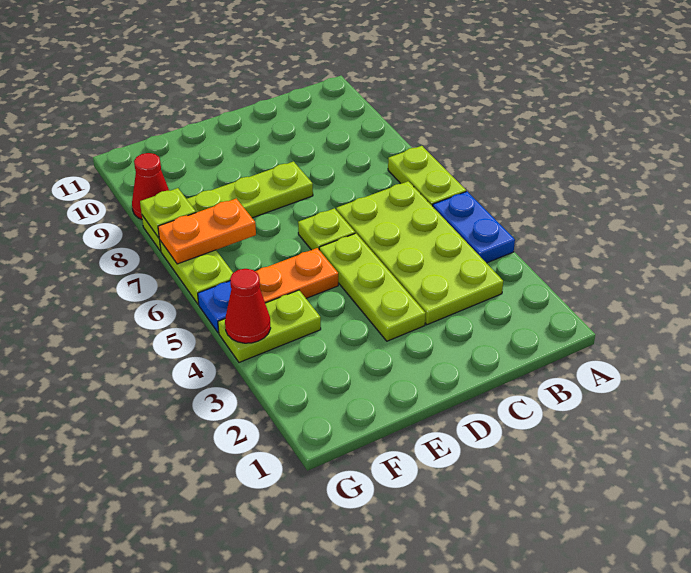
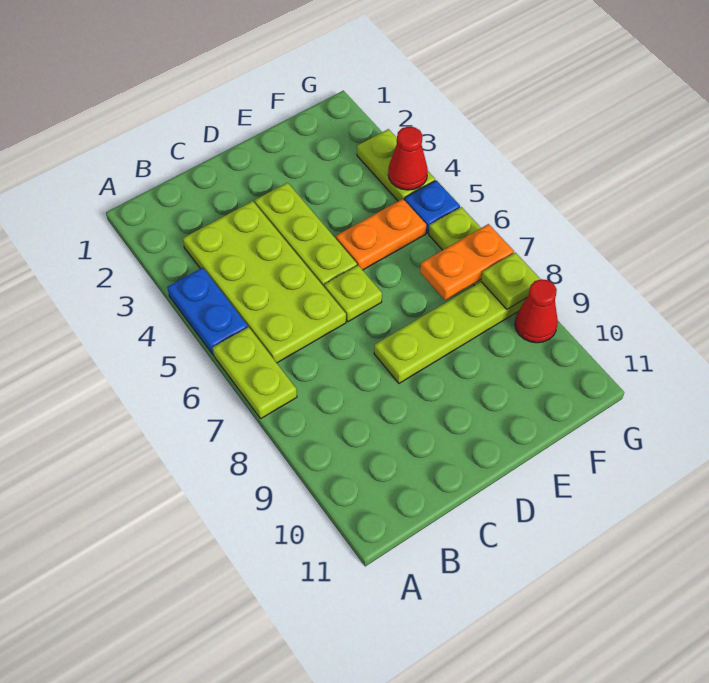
lime plate F4:G4 level 1 -> lime plate G3:G4 level 1

